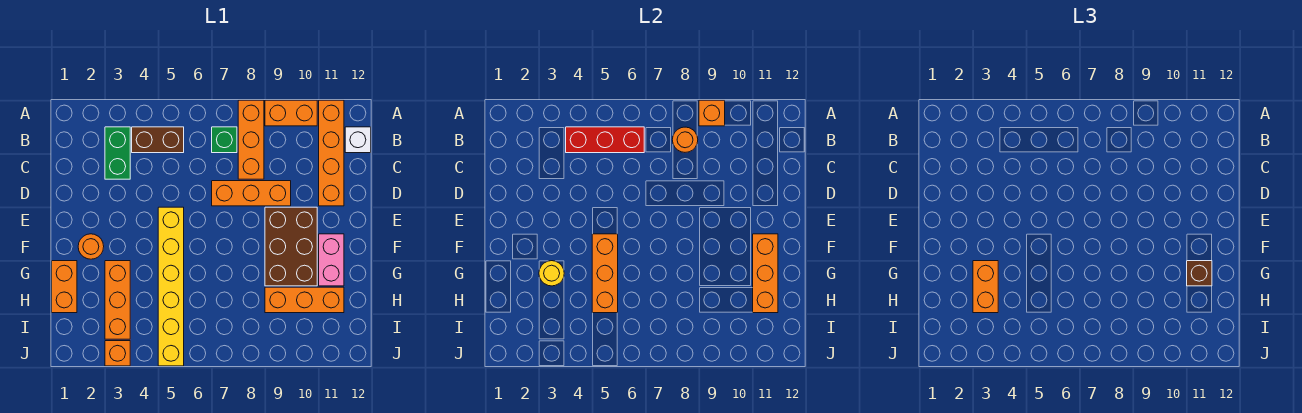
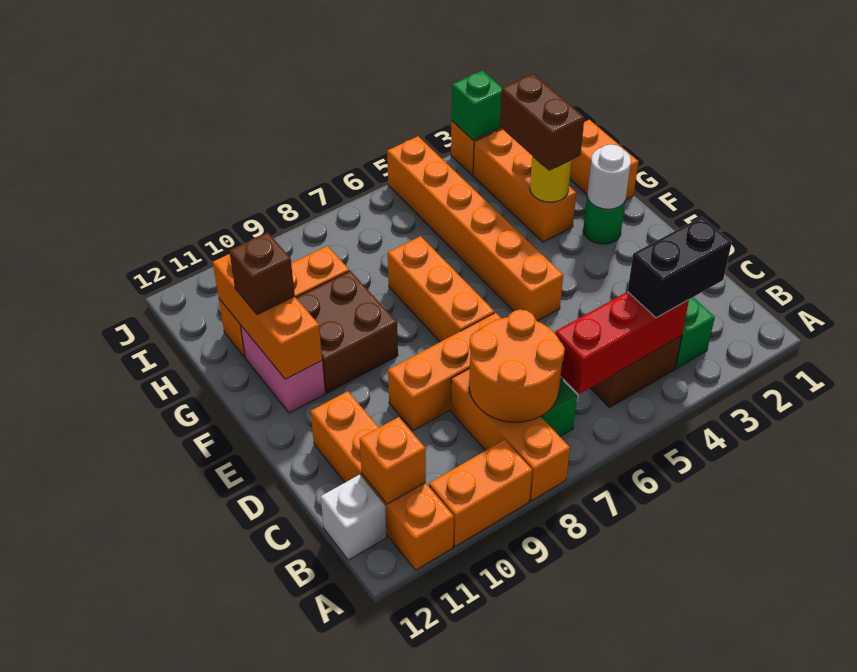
orange brick A9 level 2 -> orange brick B11 level 2
none -> black brick B3:B4 level 3
orange round brick B8 level 2 -> orange round brick B7:C8 level 2
yellow brick E5:J5 level 1 -> orange brick E5:J5 level 1
brown brick E9:G10 level 1 -> brown brick F9:G10 level 1
orange round brick F2 level 1 -> green round brick F2 level 1
none -> white round brick F2 level 2
orange brick F5:H5 level 2 -> orange brick E7:G7 level 1
orange brick G3:H3 level 3 -> brown brick G3:H3 level 3
none -> green brick J3 level 2

